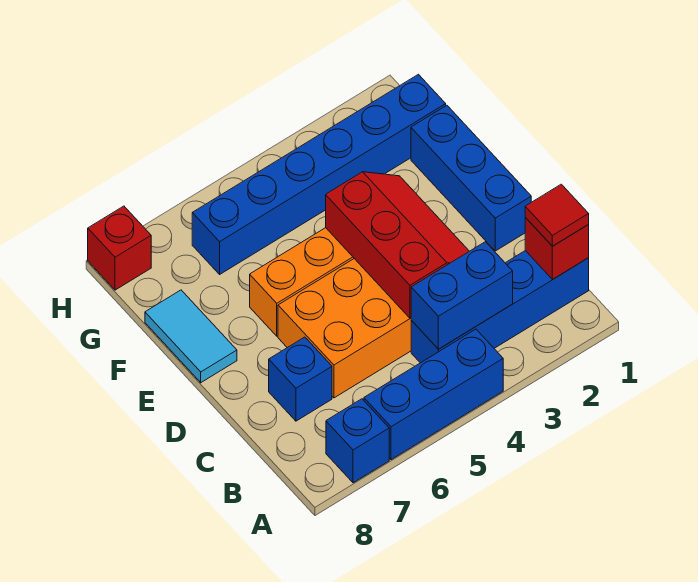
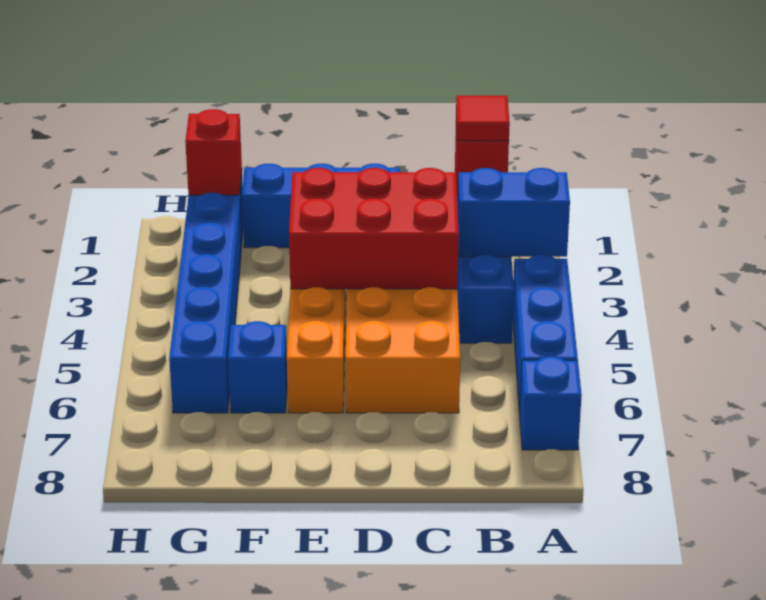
blue brick B3:B4 level 2 -> blue brick A3:B3 level 2
red slope C3:E4 level 2 top 4 -> red brick C3:E4 level 2
blue brick C7 level 1 -> blue brick F6 level 1
cyan tile E8:F8 level 1 -> none
red brick H8 level 1 -> red brick G1 level 2

